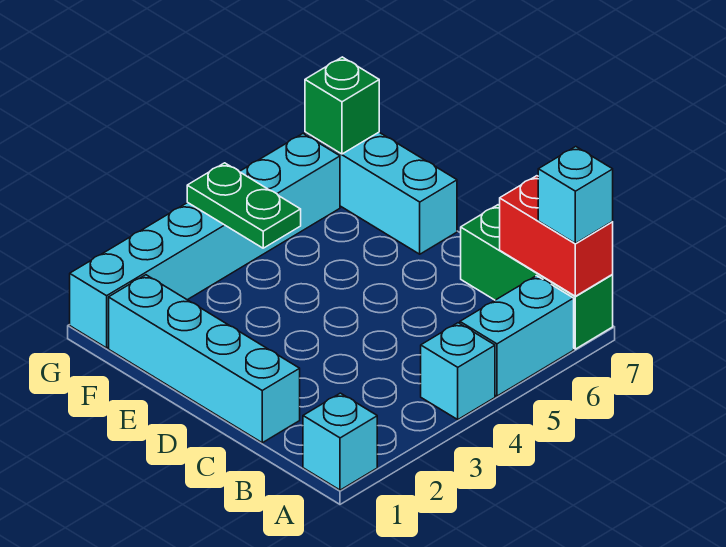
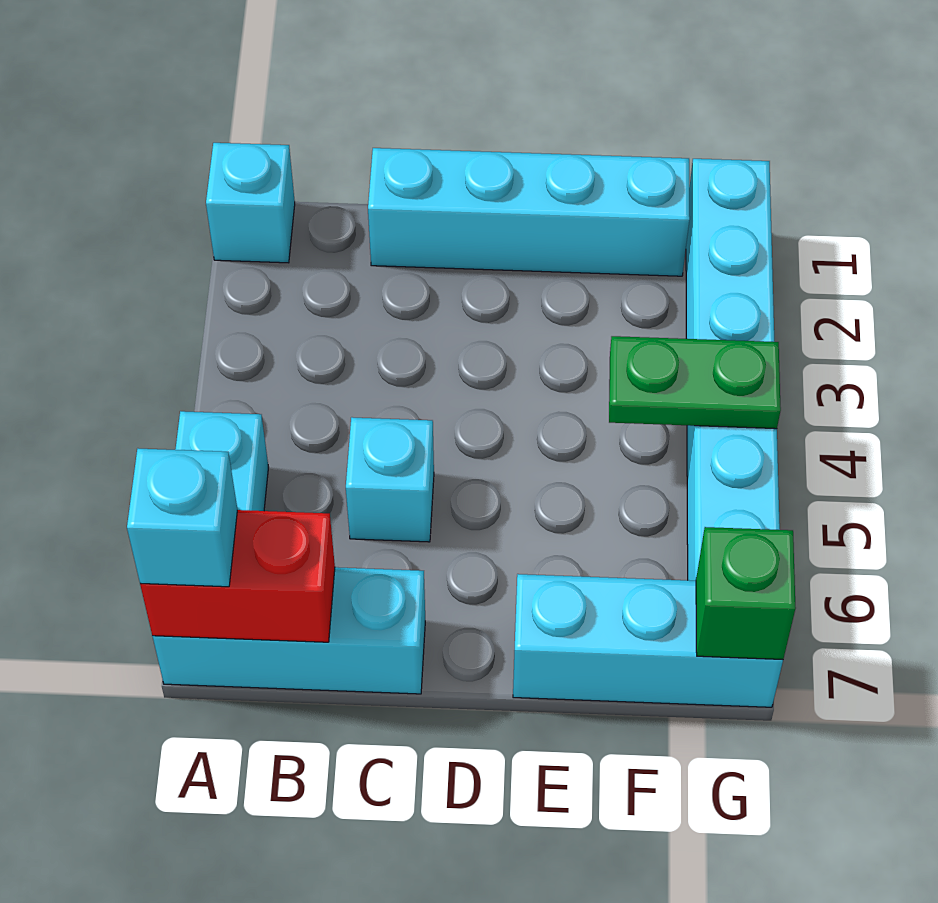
cyan brick A4 level 1 -> cyan brick C5 level 1
green brick A7:C7 level 1 -> cyan brick A7:C7 level 1

